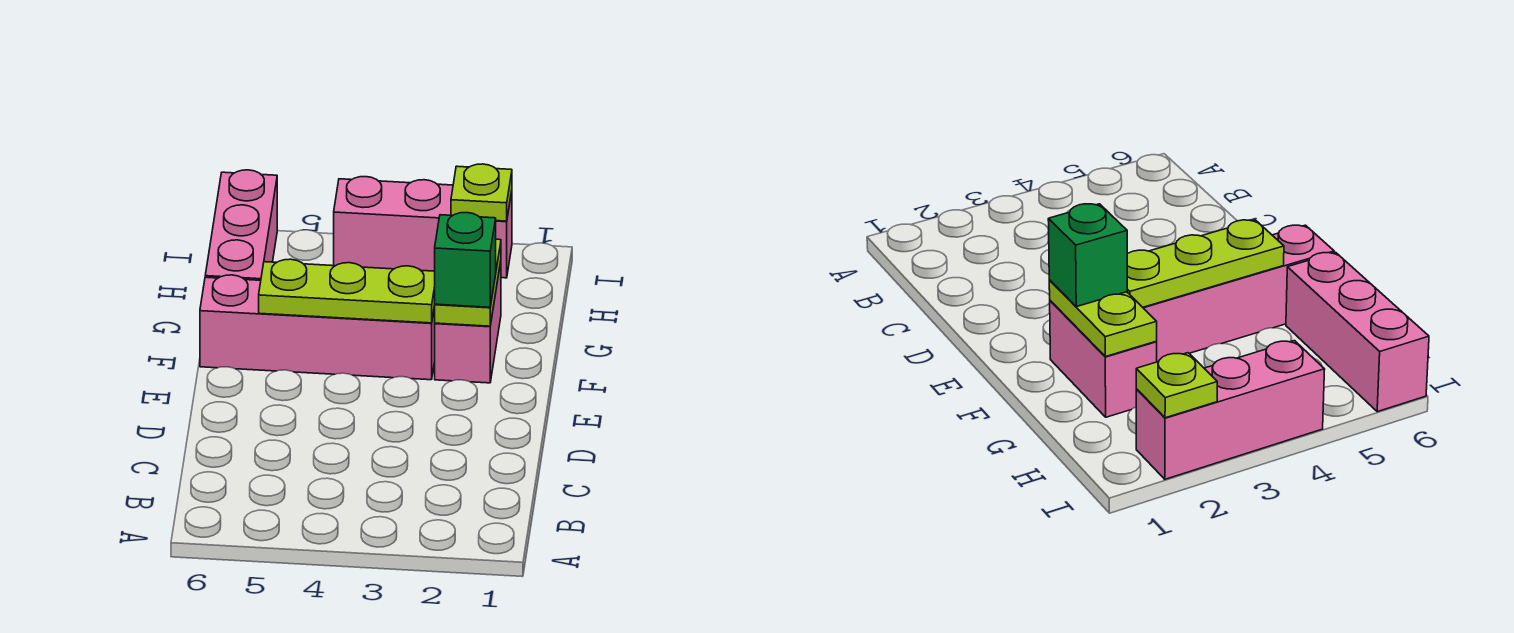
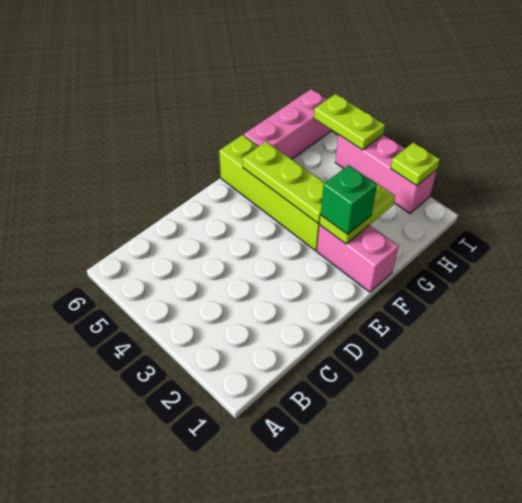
pink brick F2:G2 level 1 -> pink brick F1:F2 level 1
pink brick F3:F6 level 1 -> lime brick F3:F6 level 1
none -> lime plate I4:I5 level 2

